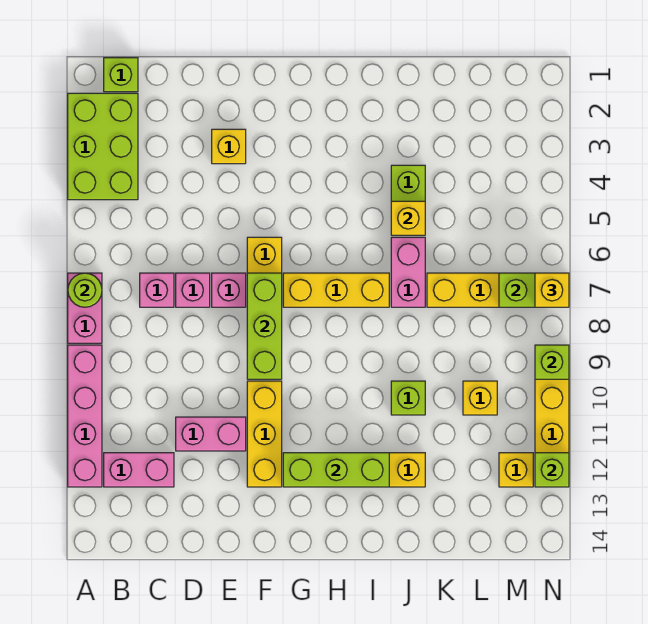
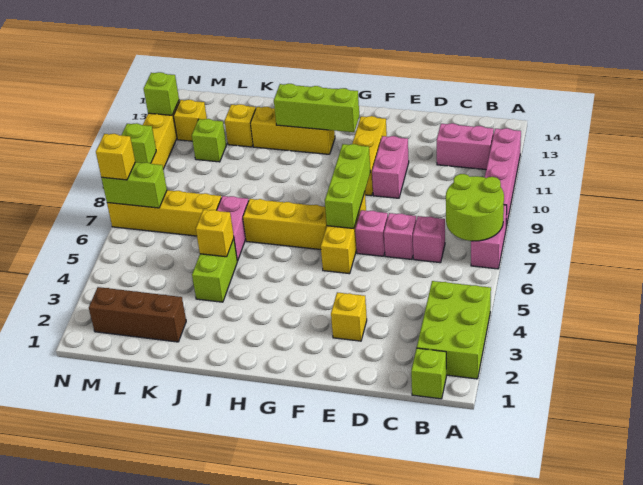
lime round brick A7 level 2 -> lime round brick A7:B8 level 2
pink brick D11:E11 level 1 -> pink brick E10:E11 level 1
lime brick J10 level 1 -> lime brick L11 level 1
none -> brown brick K2:M2 level 1
yellow brick L10 level 1 -> yellow brick K12 level 1

